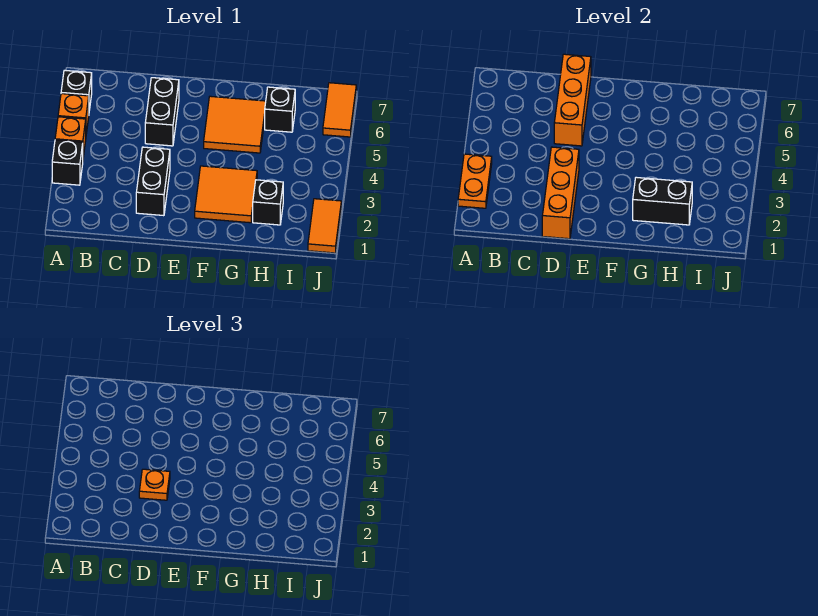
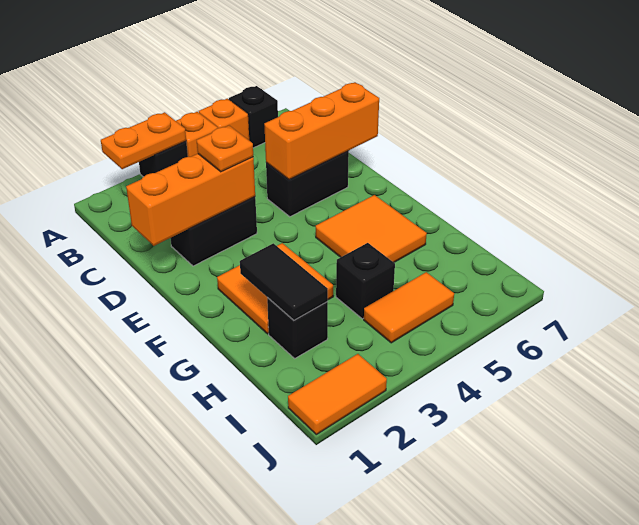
black brick G2:H2 level 2 -> black tile G2:H2 level 2
black brick H6 level 1 -> black brick H4 level 1
orange tile J6:J7 level 1 -> orange tile I4:I5 level 1

